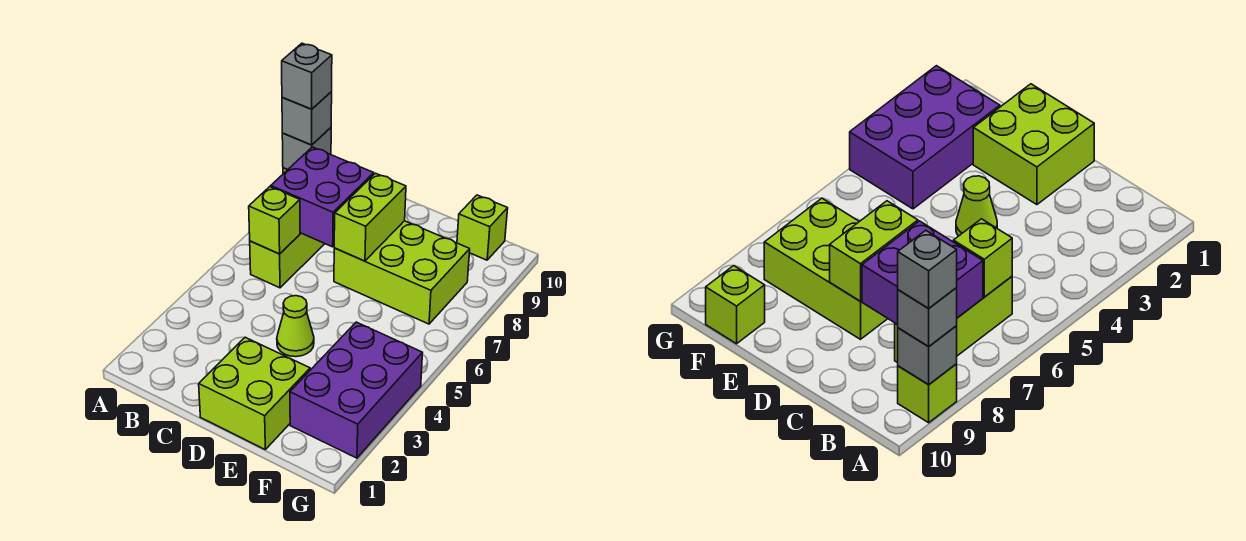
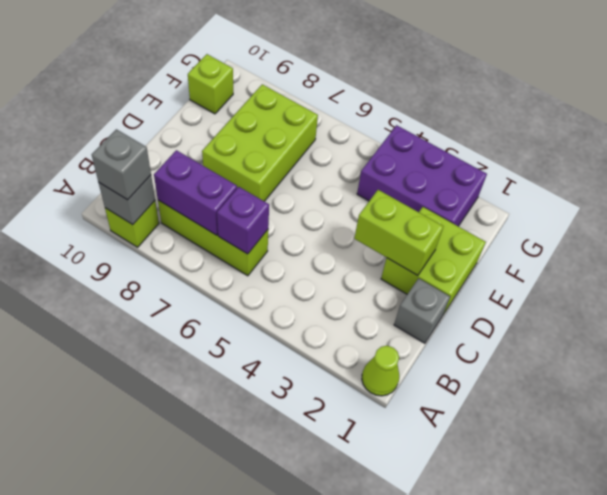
grey brick A9 level 4 -> grey brick C1 level 1
lime brick B6 level 2 -> purple brick B6 level 2
purple brick B7:C8 level 2 -> purple brick B7:B8 level 2
lime cone D4 level 1 -> lime cone A1 level 1
lime brick D7:D8 level 2 -> lime brick D2:D3 level 2

